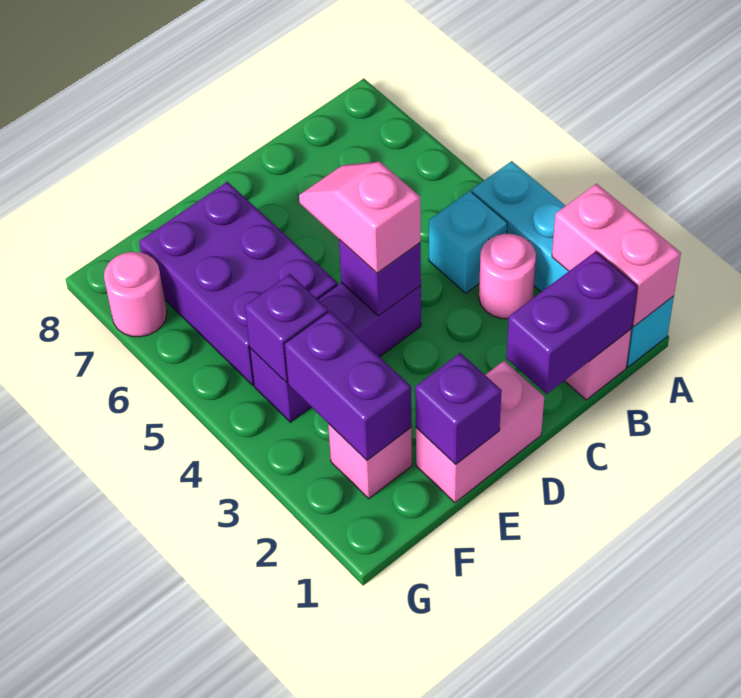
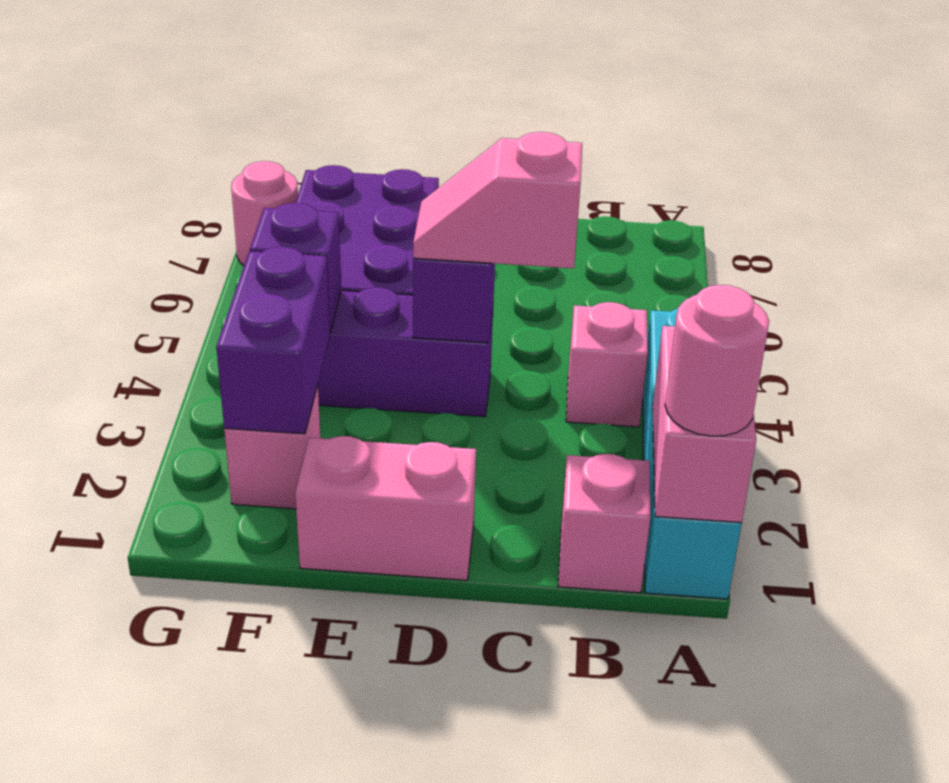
purple brick B1:C1 level 2 -> none
pink round brick B3 level 1 -> pink round brick A1 level 3
cyan brick B4 level 1 -> pink brick B4 level 1
pink slope D4:D5 level 3 top 4 -> pink slope C4:D4 level 3 top C
purple brick E1 level 2 -> none

